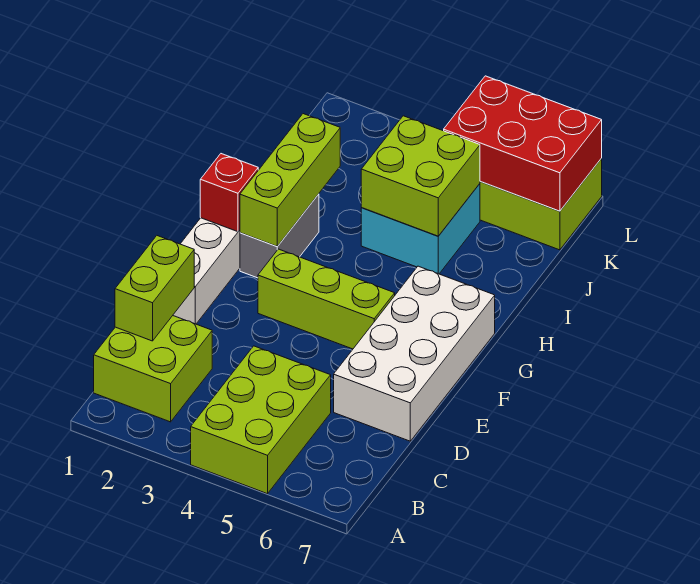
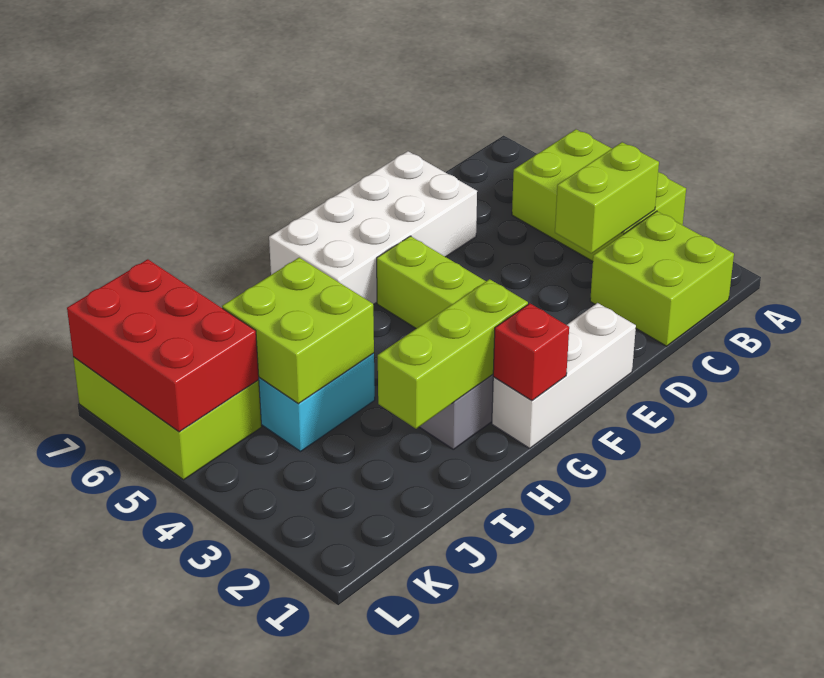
lime brick A4:C5 level 1 -> lime brick A3:B5 level 1
lime brick C1:D1 level 2 -> lime brick B3:C3 level 2

